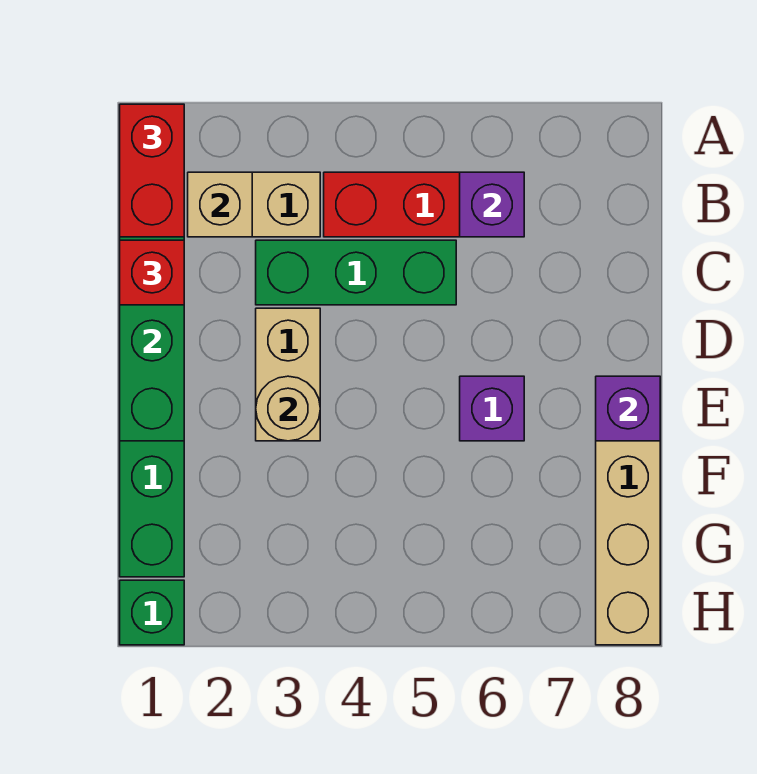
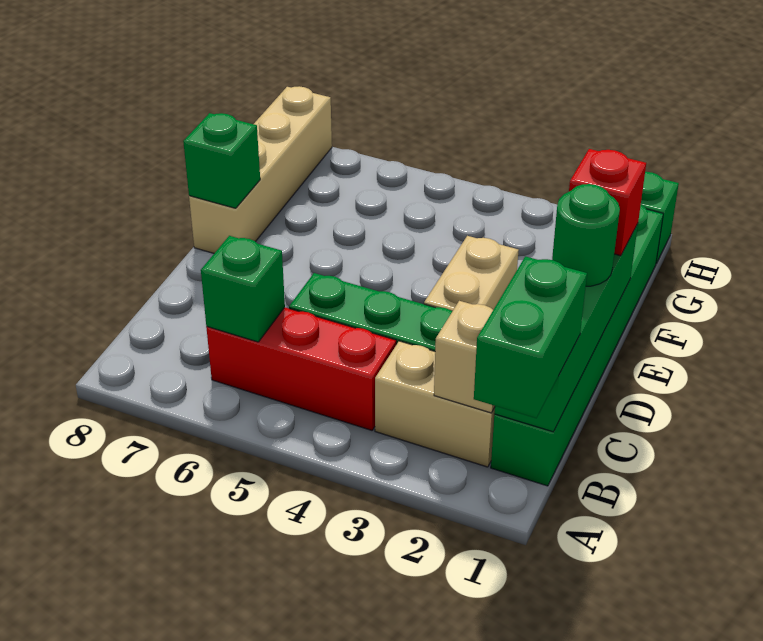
red brick A1:B1 level 3 -> green brick A1:B1 level 3
purple brick B6 level 2 -> green brick B6 level 2
red brick C1 level 3 -> red brick E1 level 3
none -> green round brick D1 level 3
tan round brick E3 level 2 -> none
purple brick E6 level 1 -> none
purple brick E8 level 2 -> green brick E8 level 2

